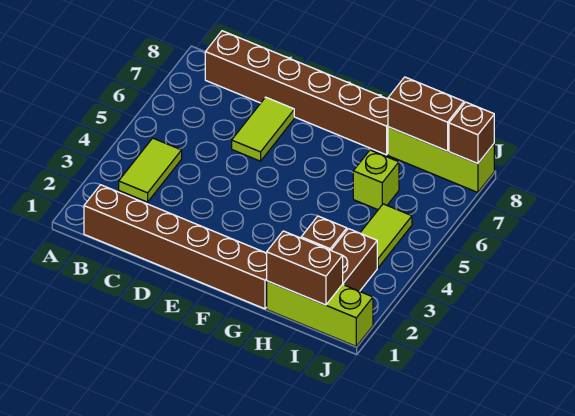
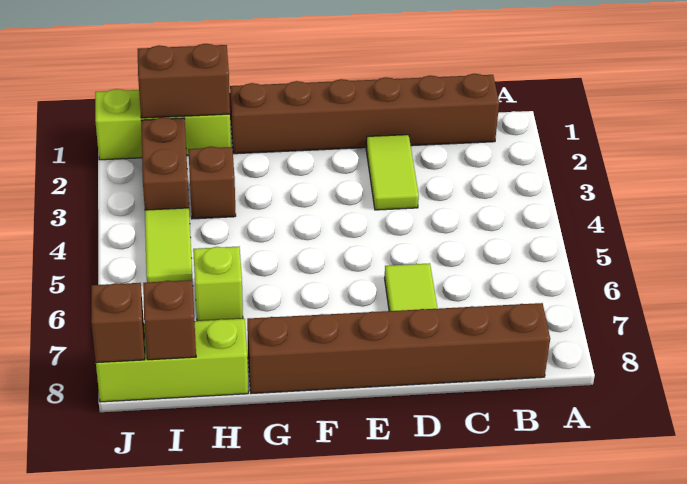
lime tile B3:B4 level 1 -> lime tile D2:D3 level 1
brown brick H8:I8 level 2 -> brown brick I8 level 2

